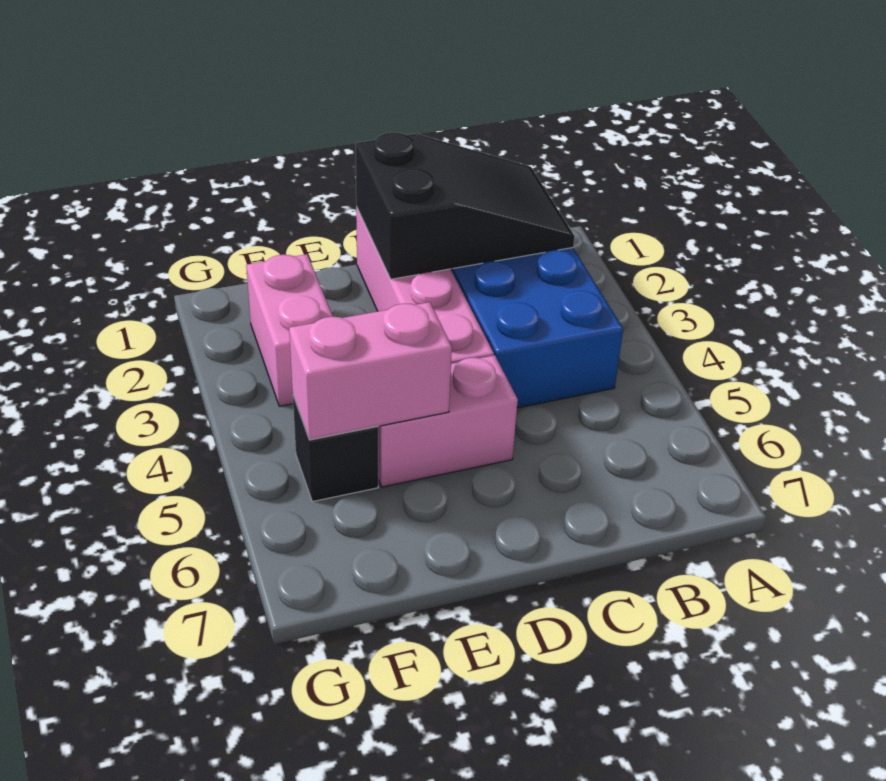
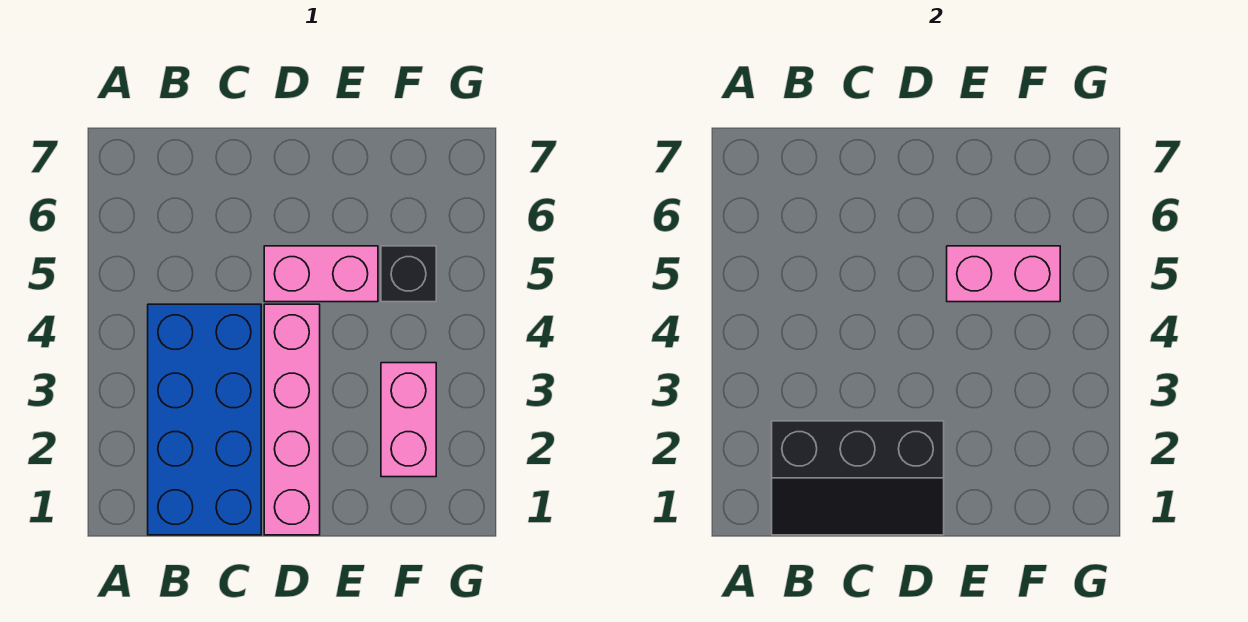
black slope B1:D2 level 2 top D -> black slope B1:D2 level 2 top 2

